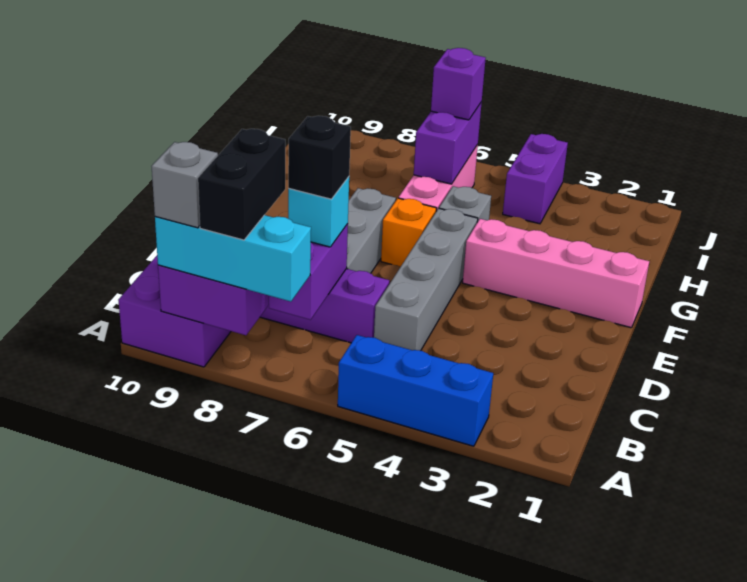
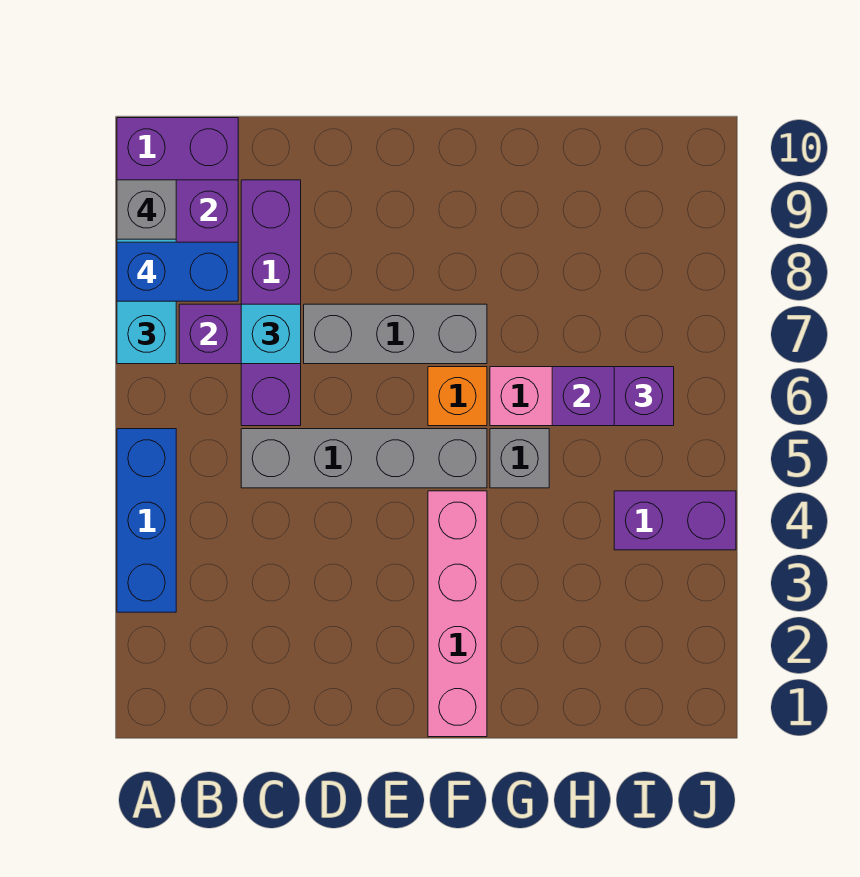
black brick A8:B8 level 4 -> blue brick A8:B8 level 4
black brick C7 level 4 -> none

